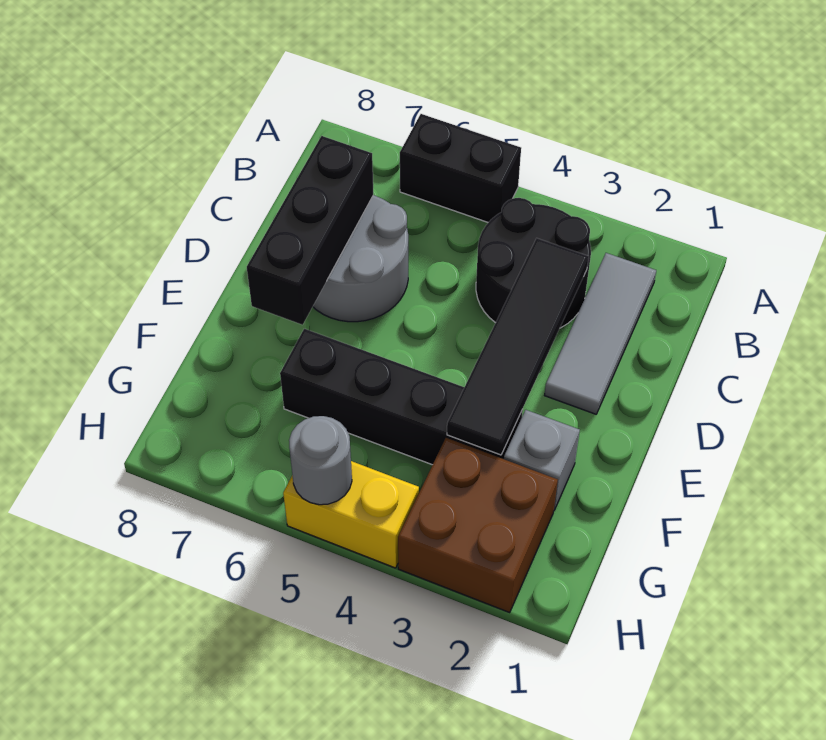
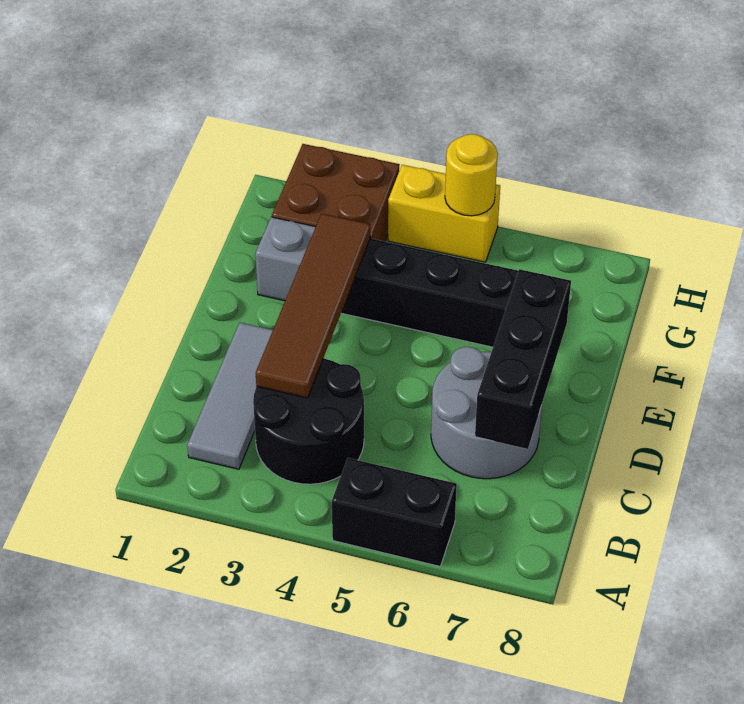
black tile C3:F3 level 2 -> brown tile C3:F3 level 2
grey round brick H5 level 2 -> yellow round brick H5 level 2

